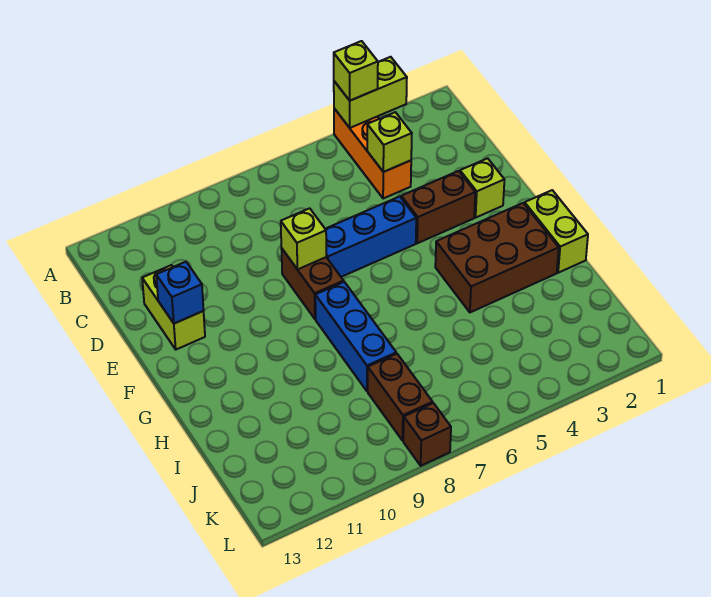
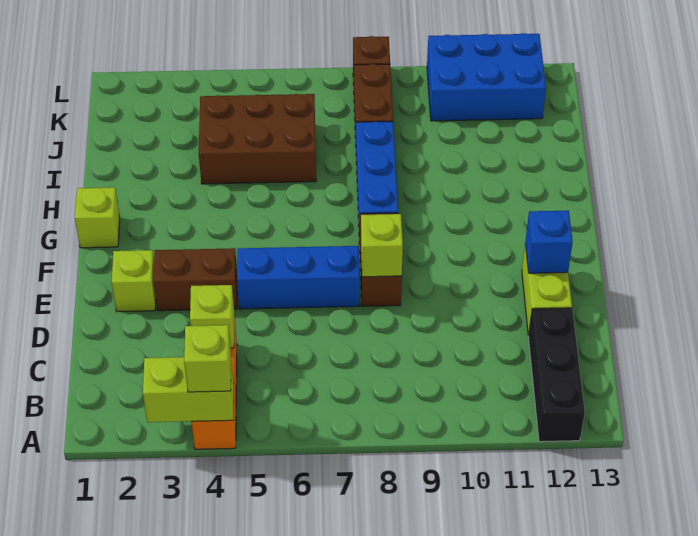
none -> black brick A12:C12 level 1
lime brick G1:H1 level 1 -> lime brick G1 level 1
brown brick G2:H4 level 1 -> brown brick I4:J6 level 1
none -> blue brick K10:L12 level 1

